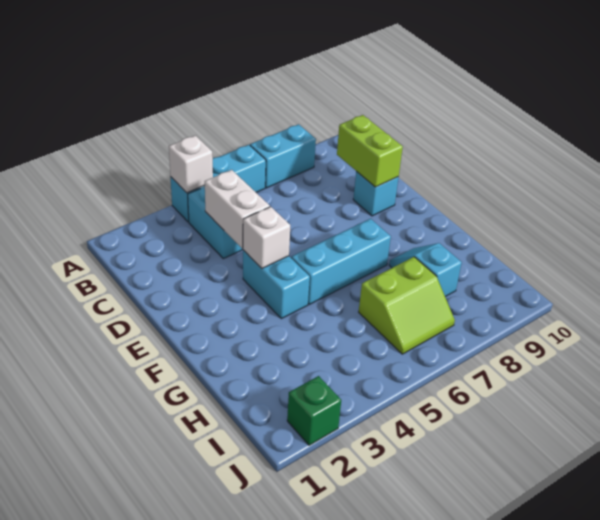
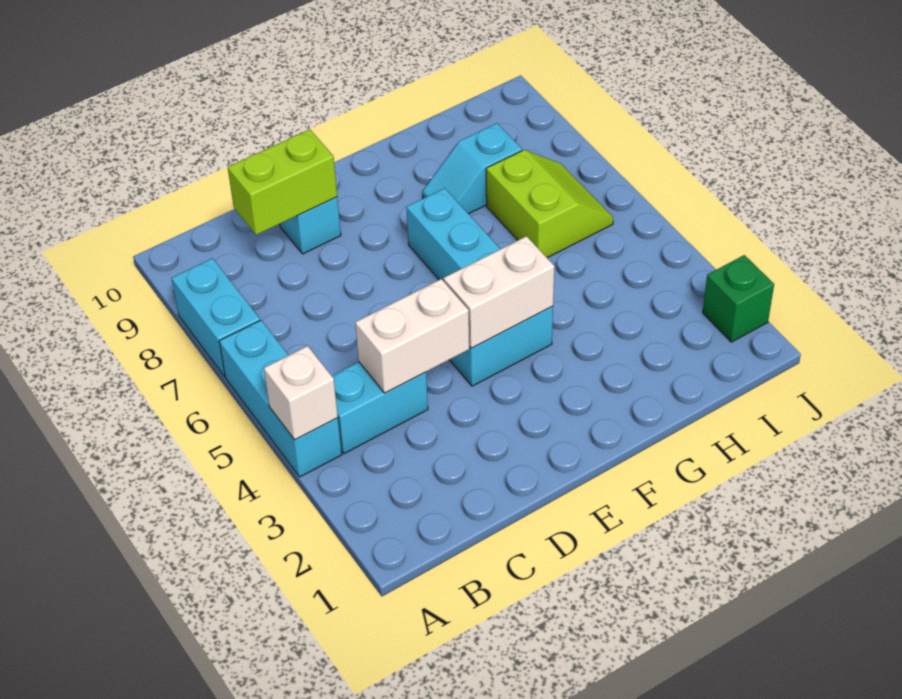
white brick E4 level 2 -> white brick E4:F4 level 2

